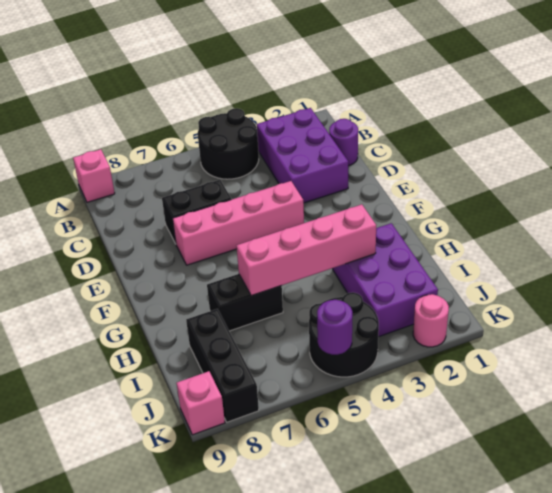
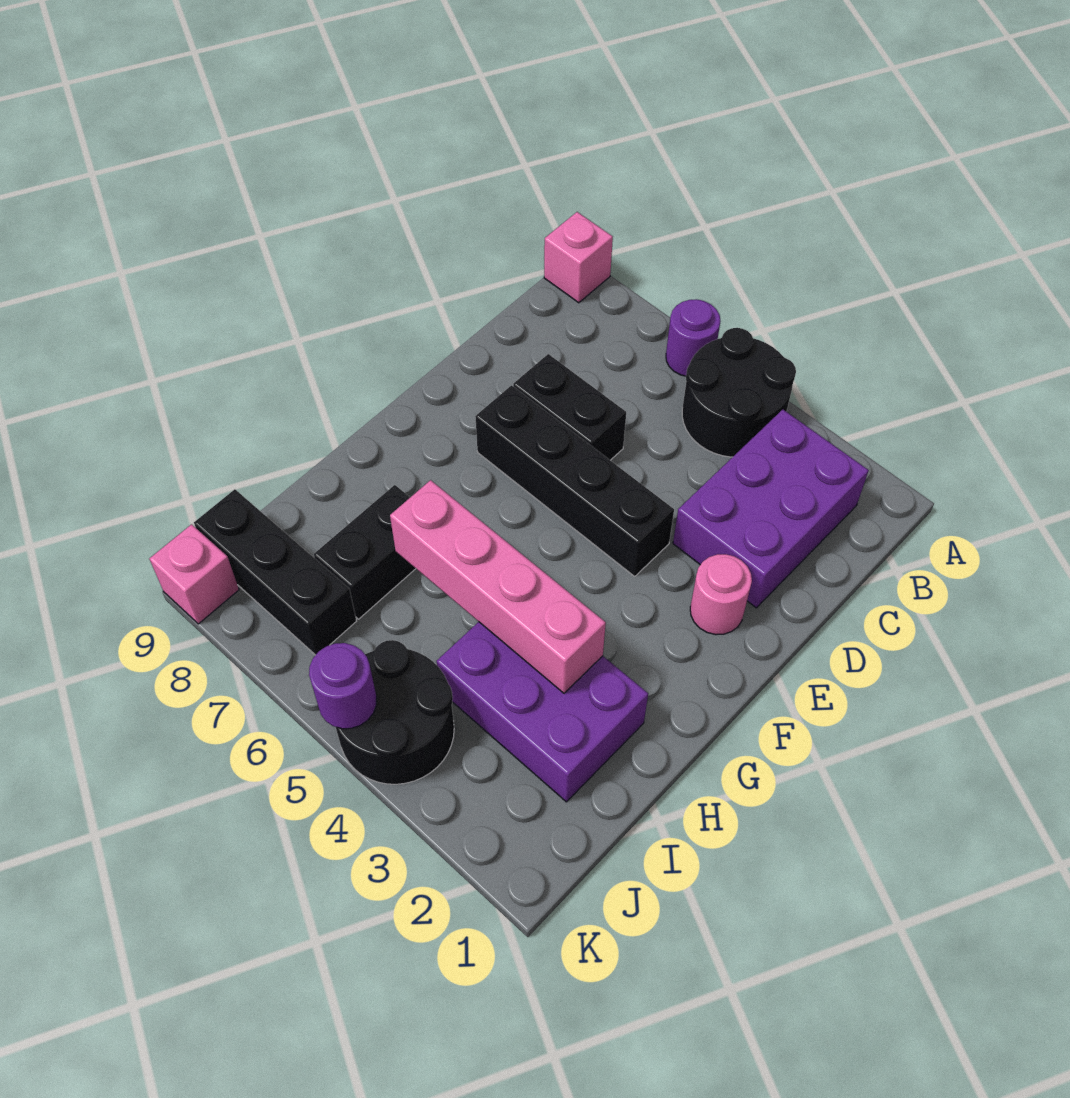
purple round brick C1 level 1 -> purple round brick A6 level 1
pink brick E4:E7 level 1 -> black brick E4:E7 level 1
purple brick H2:J3 level 1 -> purple brick H2:I4 level 1
black brick H6:H7 level 1 -> black brick H7:I7 level 1
black brick I8:K8 level 1 -> black brick J7:J9 level 1
pink round brick K2 level 1 -> pink round brick E2 level 1

